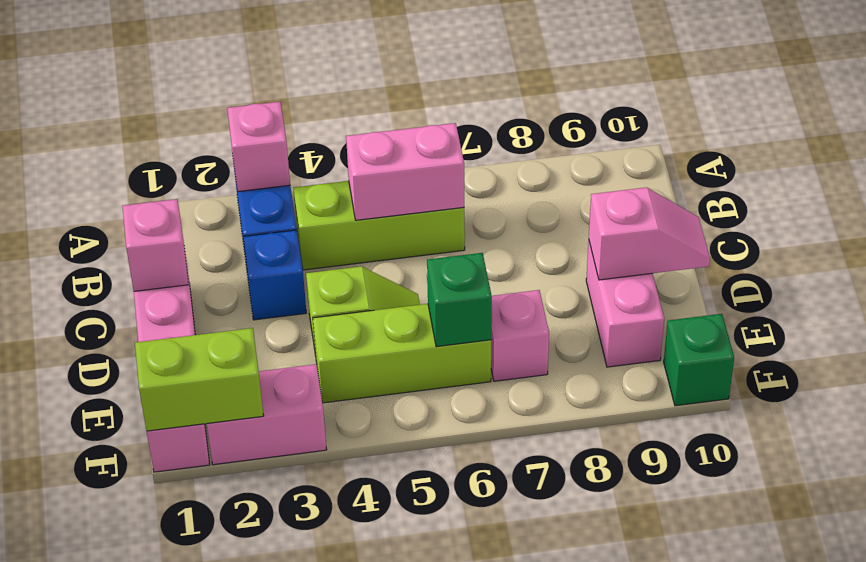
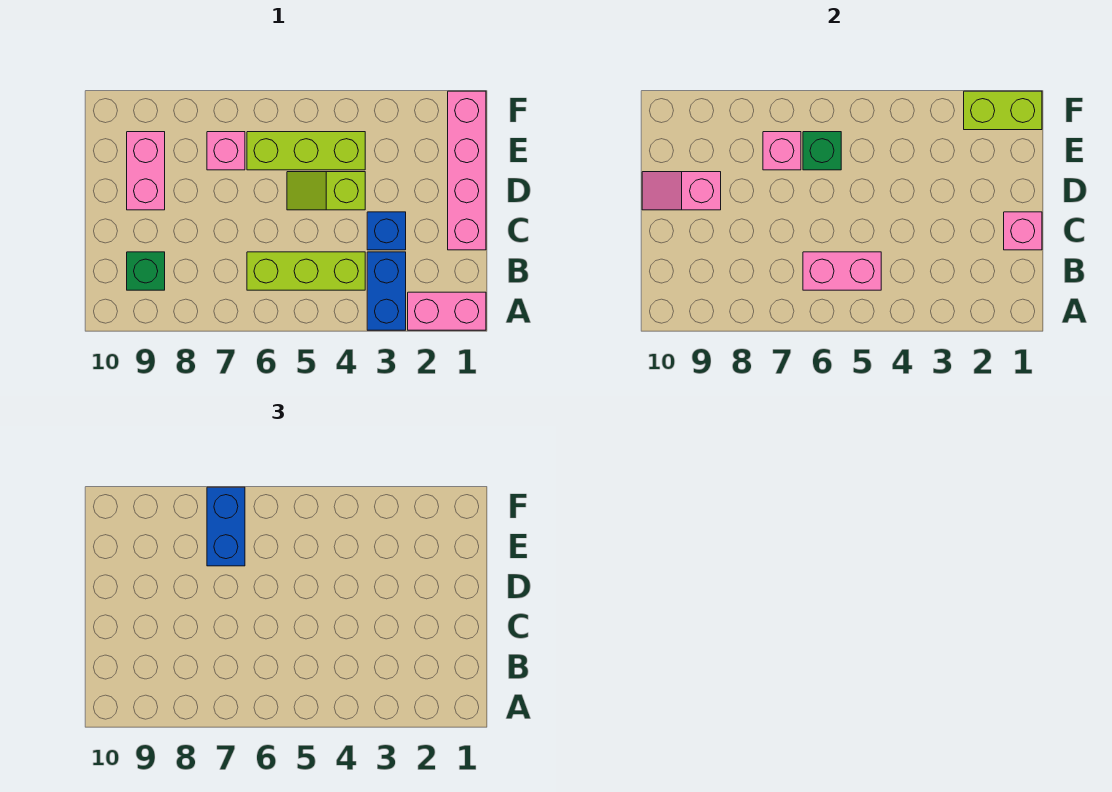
pink brick A3 level 2 -> pink brick E7 level 2
none -> blue brick E7:F7 level 3
pink brick F2:F3 level 1 -> pink brick A1:A2 level 1
green brick F10 level 1 -> green brick B9 level 1

